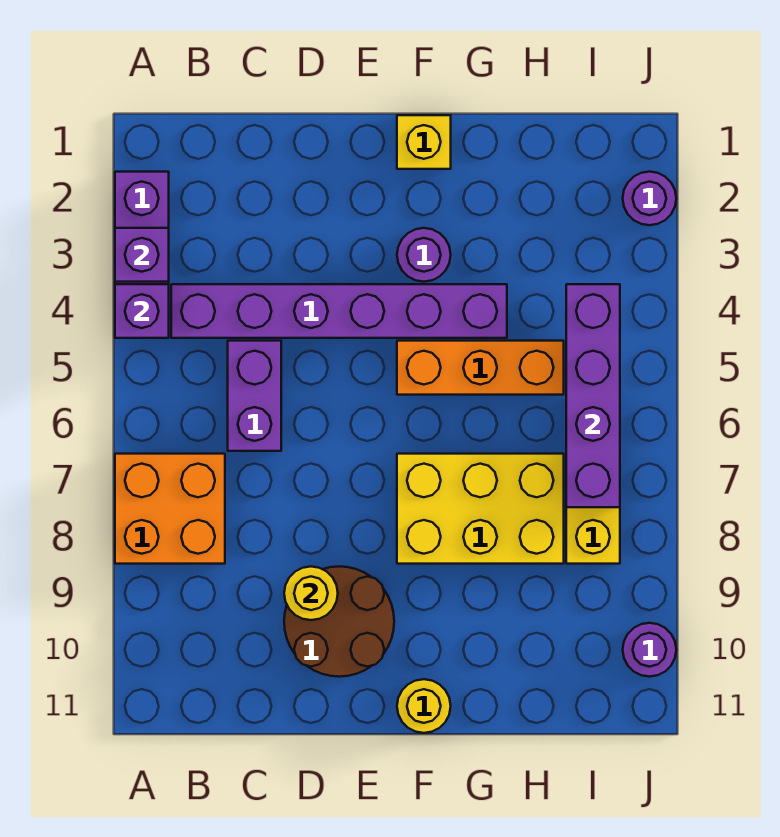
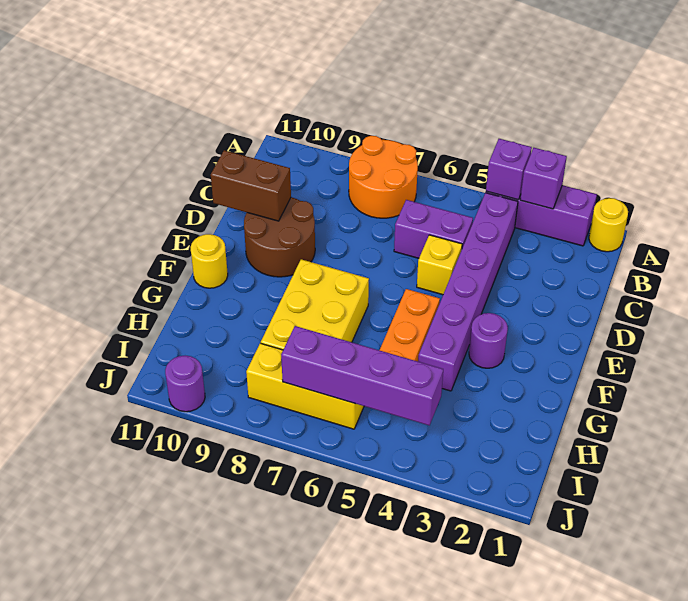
orange brick A7:B8 level 1 -> orange round brick A7:B8 level 1
yellow round brick D9 level 2 -> yellow round brick A1 level 1
none -> brown brick D10:D11 level 2
yellow brick F1 level 1 -> yellow brick D5 level 1
purple round brick J2 level 1 -> none

